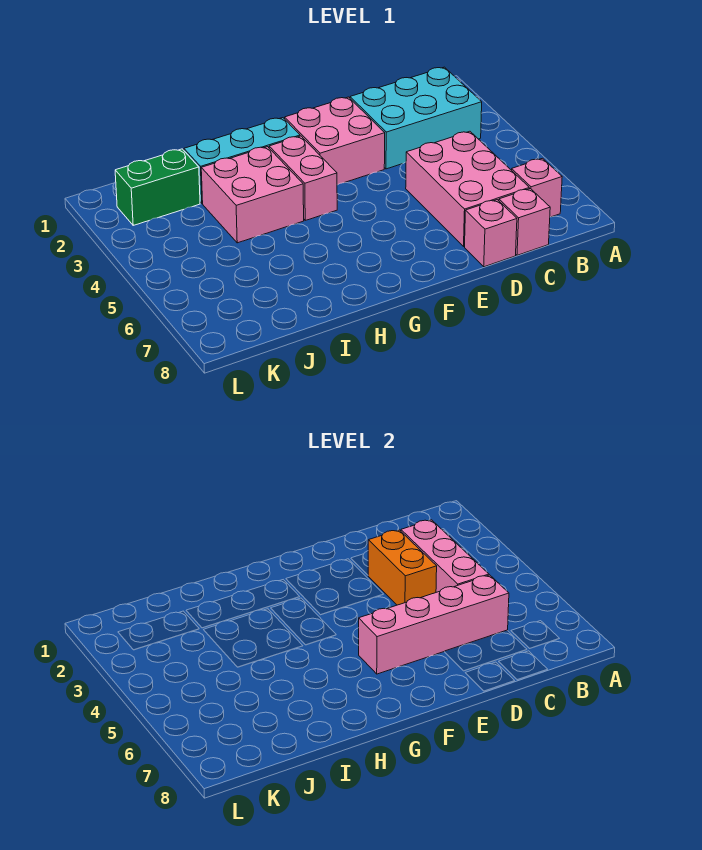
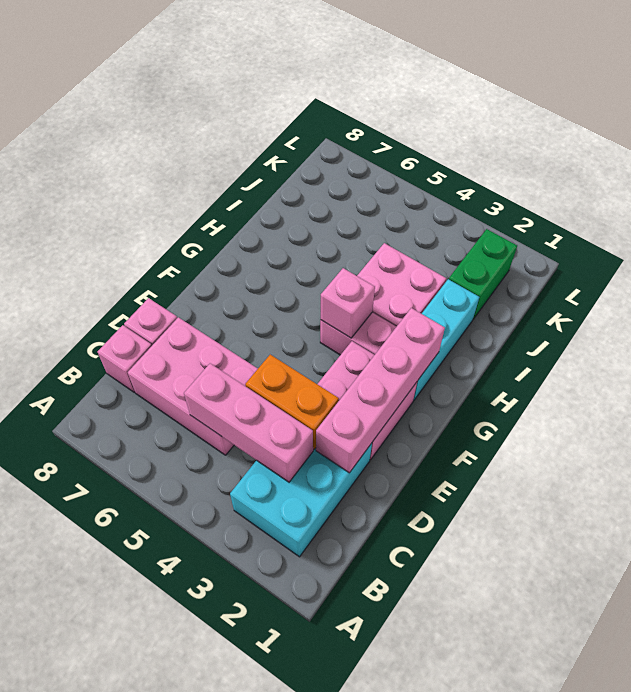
pink brick B7 level 1 -> pink brick G4 level 2
pink brick C6:F6 level 2 -> pink brick D2:G2 level 2

